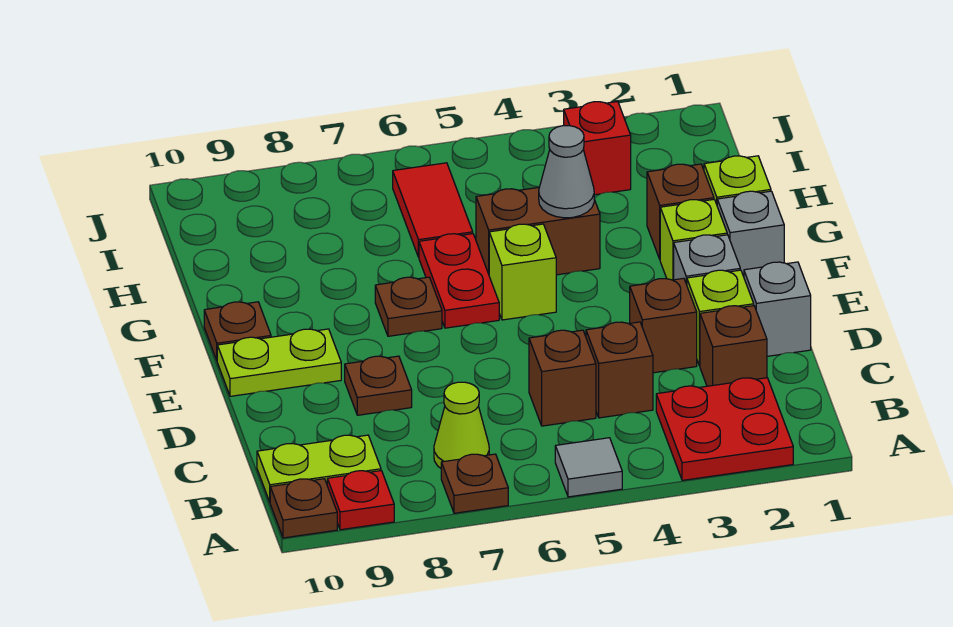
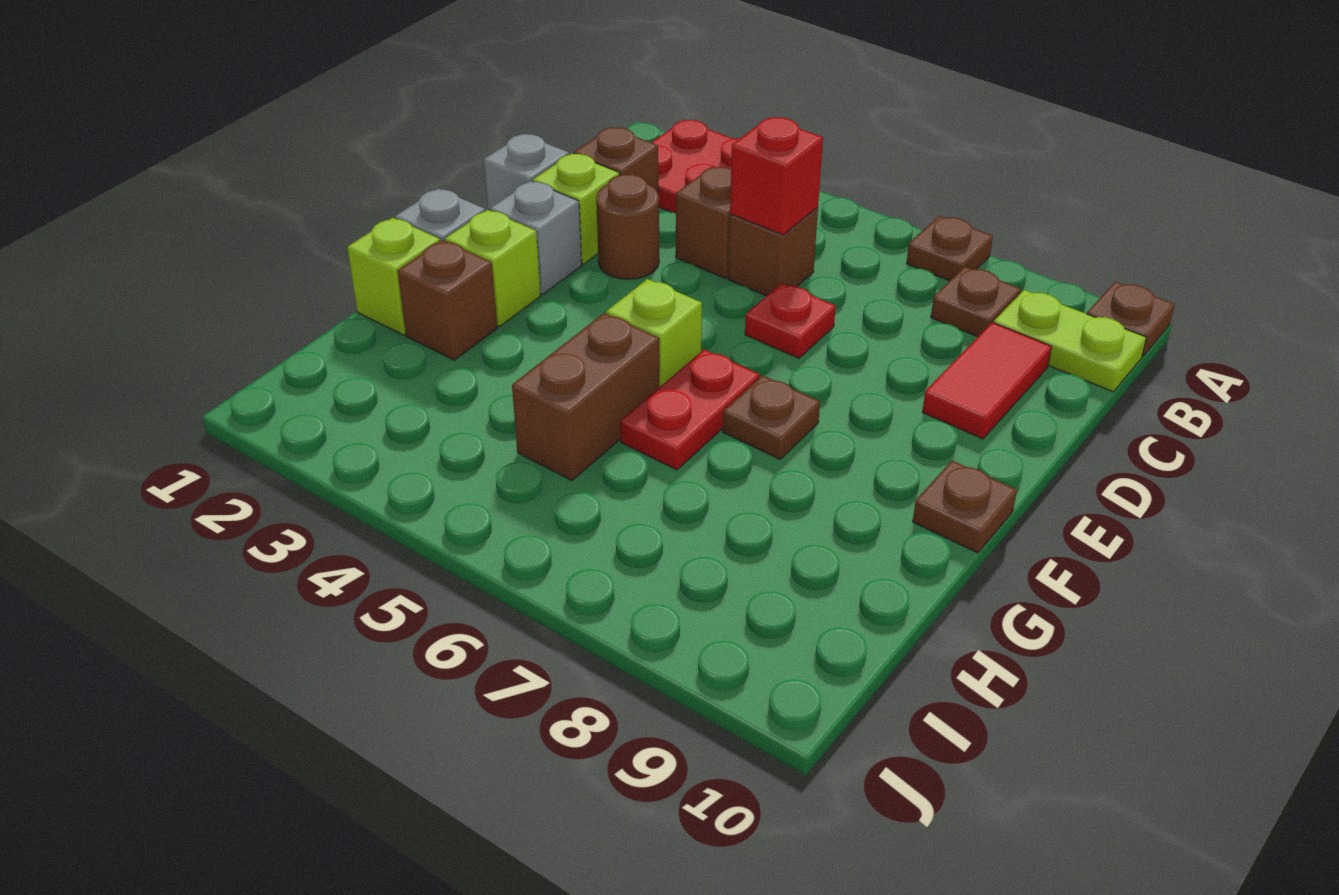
grey tile A5 level 1 -> none
red plate A9 level 1 -> red plate D6 level 1
lime cone B7 level 1 -> none
brown brick D3 level 1 -> brown round brick D3 level 1
brown plate D8 level 1 -> brown plate B8 level 1
lime plate E9:E10 level 1 -> none
brown brick G4:G5 level 1 -> brown brick G5:H5 level 1
grey cone G4 level 2 -> none
red tile H6:I6 level 1 -> red tile C9:D9 level 1
red brick I3 level 1 -> red brick C5 level 2

